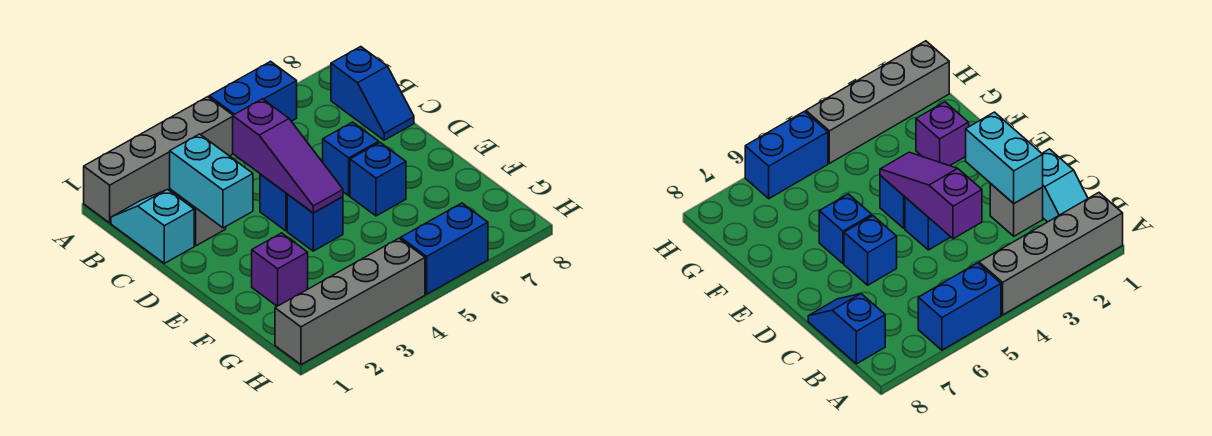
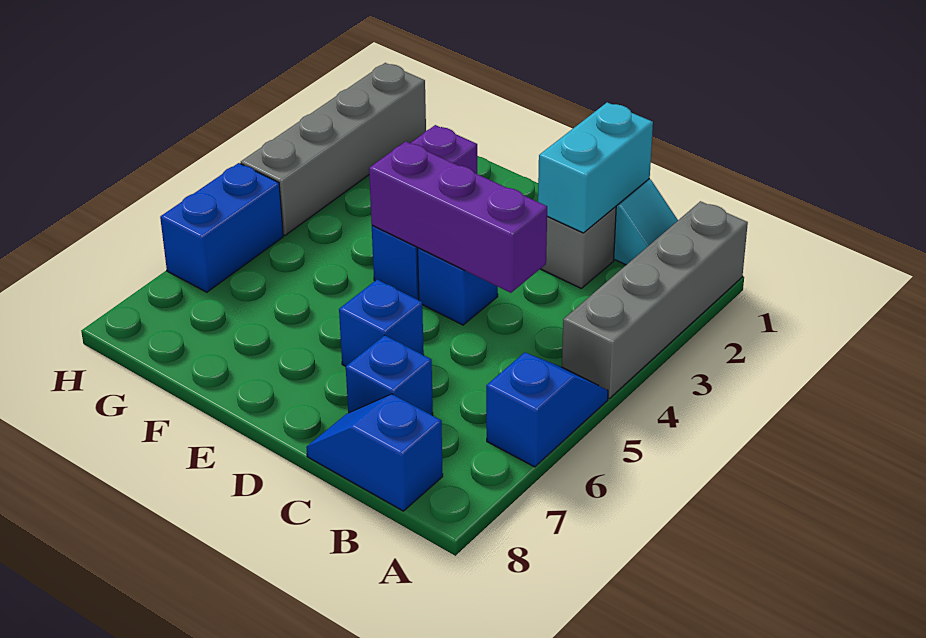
blue brick A5:A6 level 1 -> blue slope A5:A6 level 1 top 6
cyan brick C2:D2 level 2 -> cyan brick C1:C2 level 2
purple slope C4:E4 level 2 top C -> purple brick C4:E4 level 2
blue brick E6 level 1 -> blue brick C7 level 1

